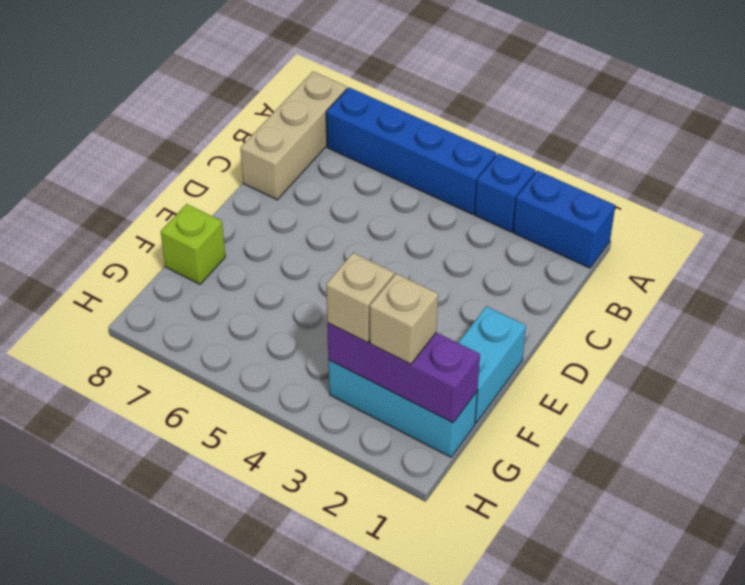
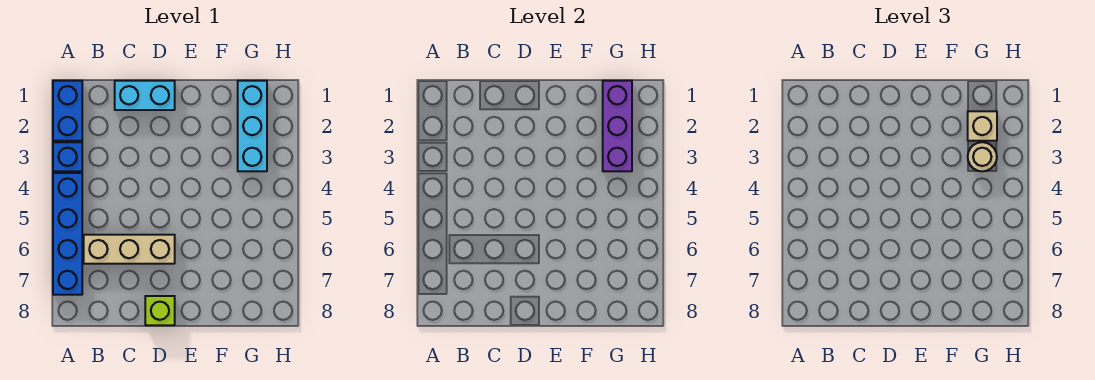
tan brick A8:C8 level 1 -> tan brick B6:D6 level 1
cyan brick E1:F1 level 1 -> cyan brick C1:D1 level 1
lime brick F8 level 1 -> lime brick D8 level 1
tan brick G3 level 3 -> tan round brick G3 level 3

